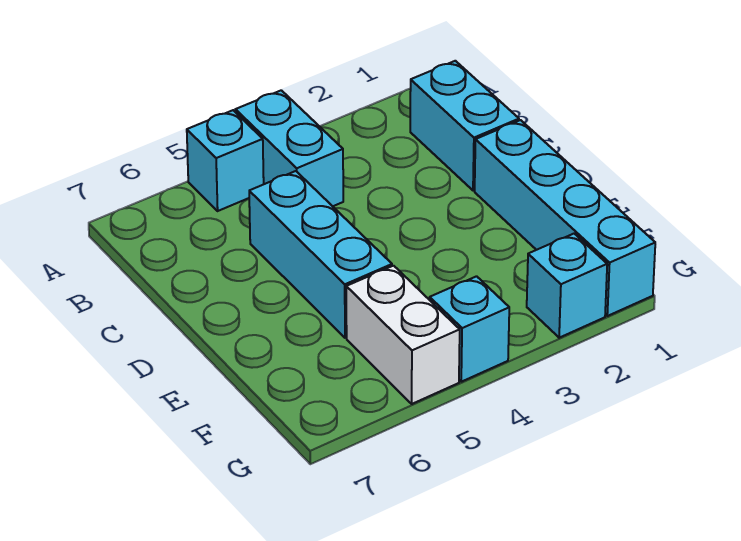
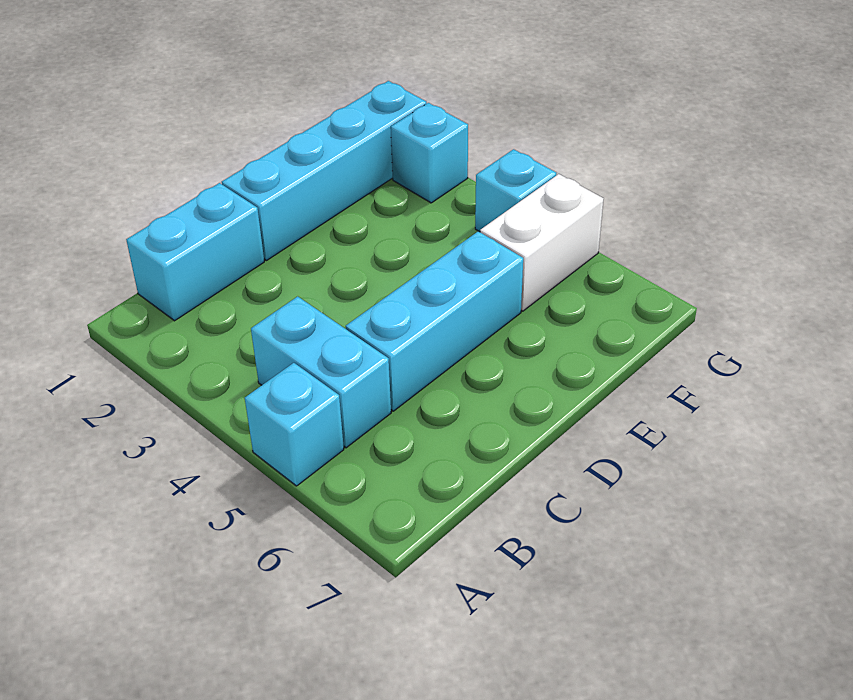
cyan brick A4:B4 level 1 -> cyan brick B4:B5 level 1

